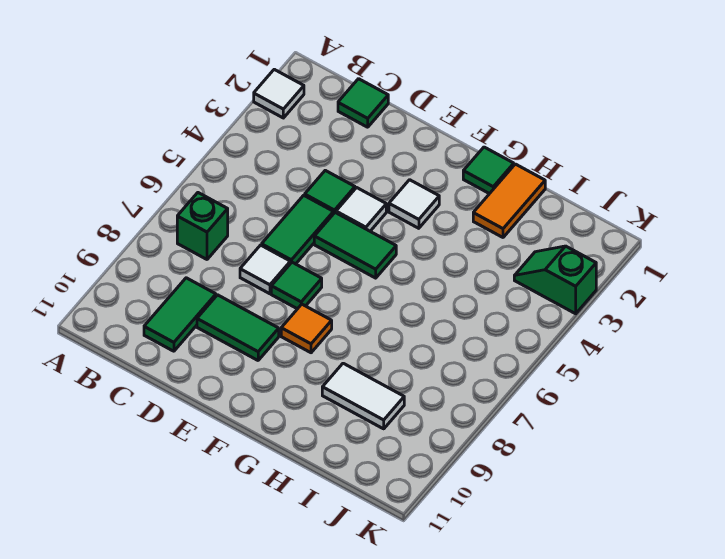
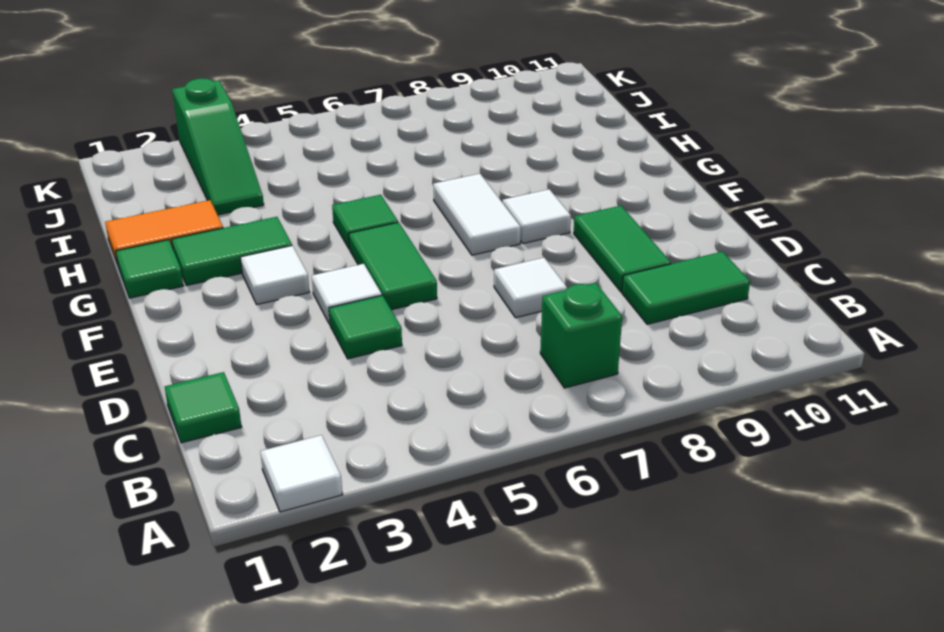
green tile D5:D6 level 1 -> green tile G2:G3 level 1
green tile E7 level 1 -> green tile G5 level 1
orange tile F8 level 1 -> white tile F8 level 1
white tile H9:I9 level 1 -> white tile F7:G7 level 1
green slope J3:K3 level 1 top K -> green slope I3:K3 level 1 top K

